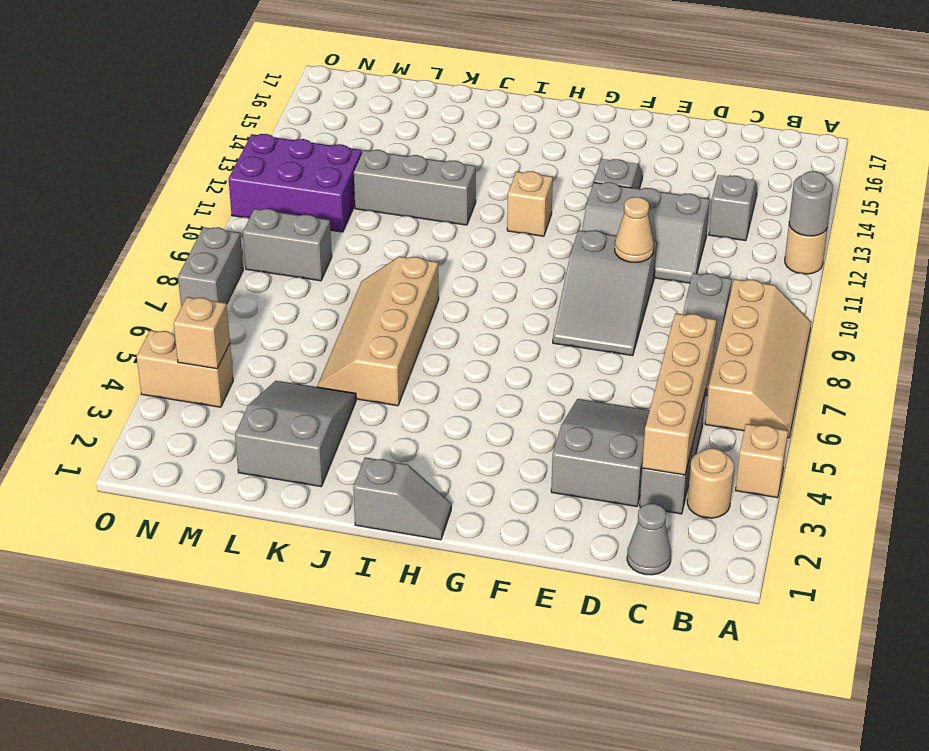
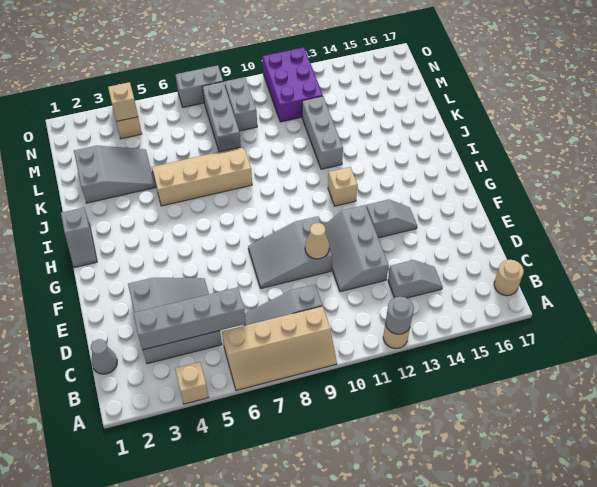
tan round brick B3 level 1 -> tan round brick B17 level 1
tan brick C3:C6 level 2 -> grey brick C3:C6 level 2
none -> grey brick L8:N8 level 1

